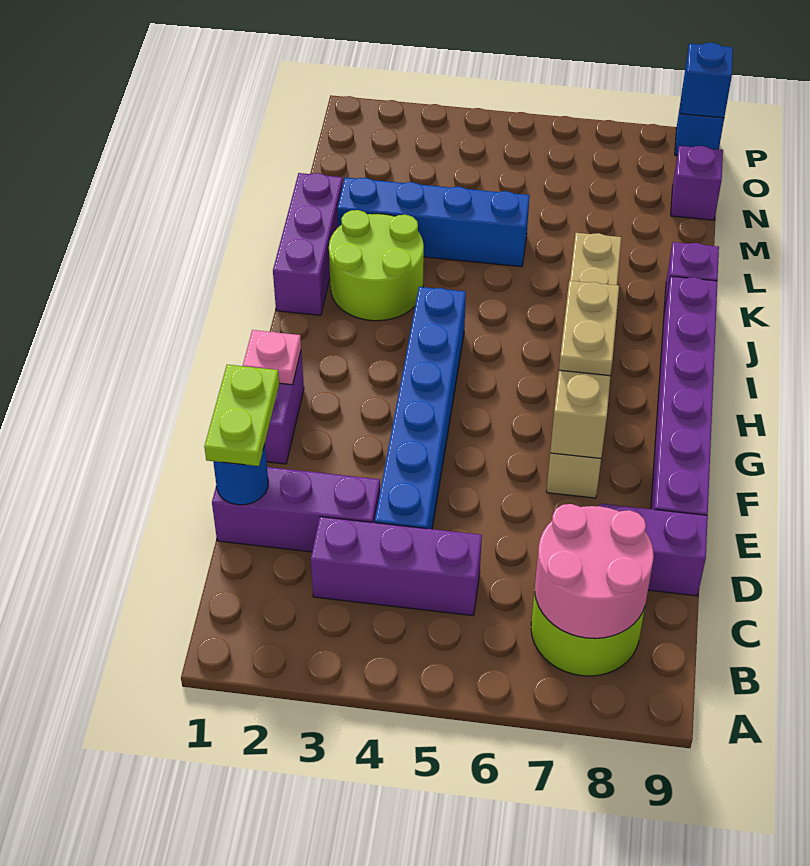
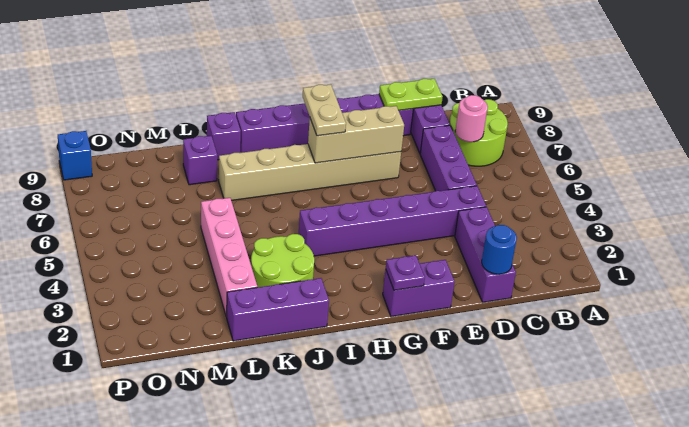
pink round brick B7:C8 level 2 -> pink round brick C7 level 2
purple brick C3:C5 level 1 -> purple brick D5:D7 level 1
lime plate D1:E1 level 3 -> lime plate D9:E9 level 2
blue brick D4:I4 level 1 -> purple brick D4:I4 level 1
pink plate G1 level 2 -> purple plate G1 level 2
tan plate G7:H7 level 3 -> tan plate H7:H8 level 3
blue brick L2:L5 level 1 -> pink brick L2:L5 level 1
purple brick N9 level 1 -> purple brick L8 level 1
blue brick P9 level 2 -> none

